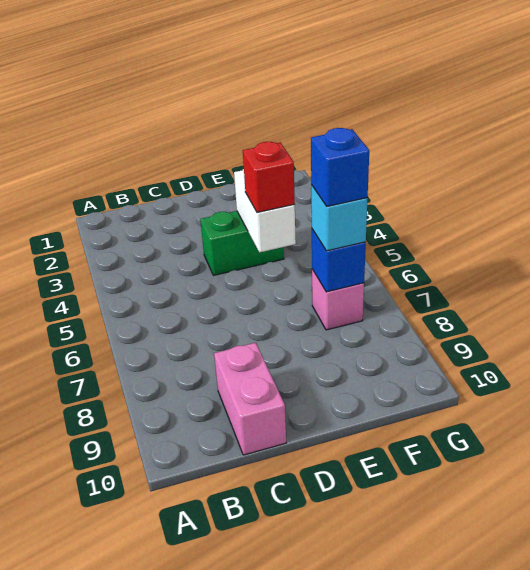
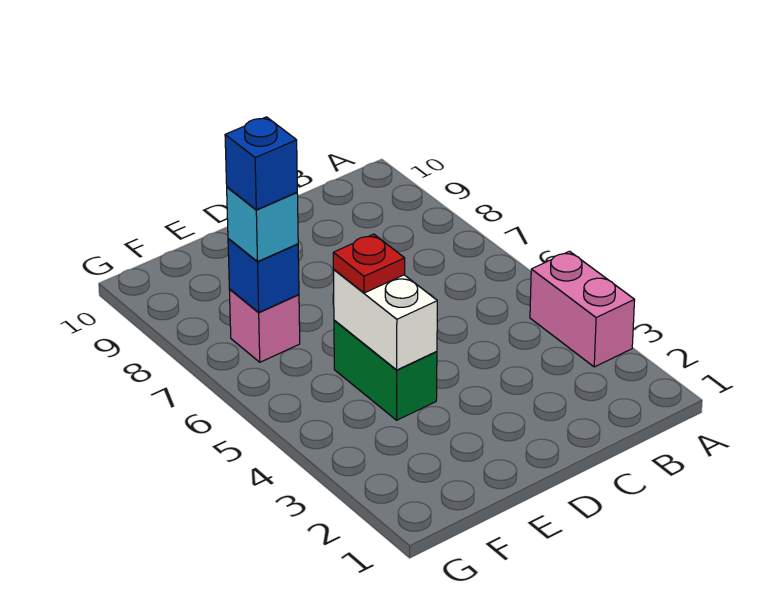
pink brick C9:C10 level 1 -> pink brick A3:A4 level 1
green brick D4:E4 level 1 -> green brick E4:E5 level 1
red brick E5 level 3 -> red plate E5 level 3

